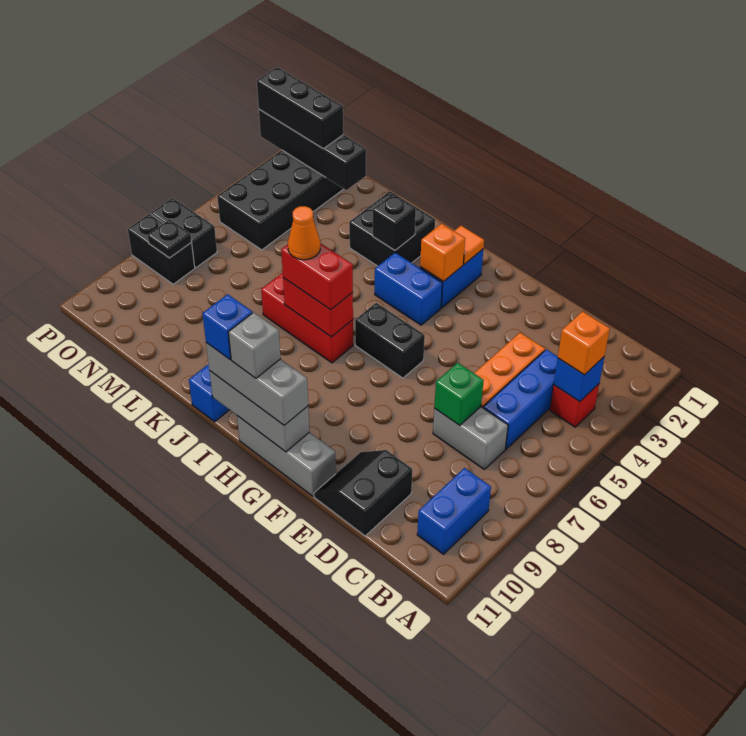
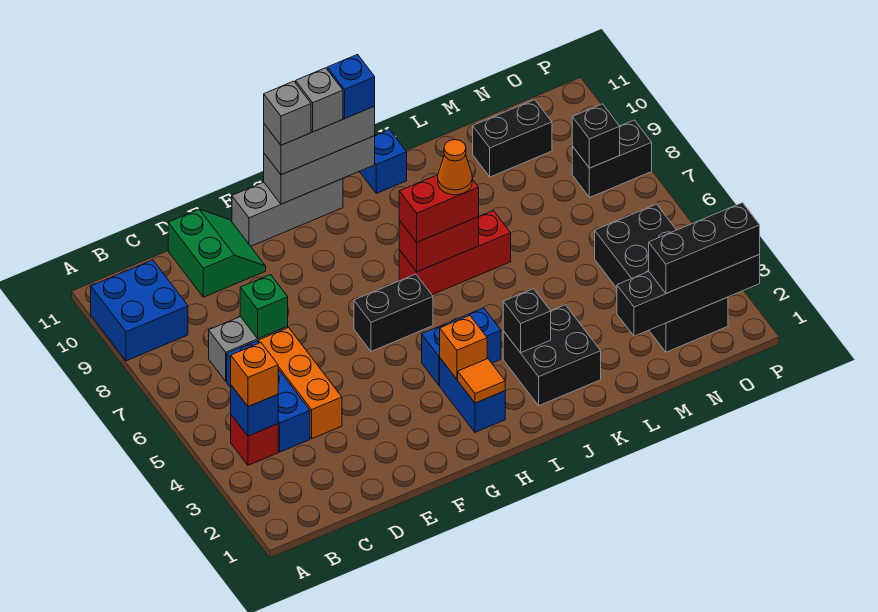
blue brick B9:B10 level 1 -> blue brick A9:B10 level 1
black slope D10:E11 level 1 top D -> green slope D10:E11 level 1 top D
none -> grey brick G11 level 4
black brick O7:P7 level 1 -> black brick M10:N10 level 1
black plate O8 level 2 -> black brick O8 level 2

